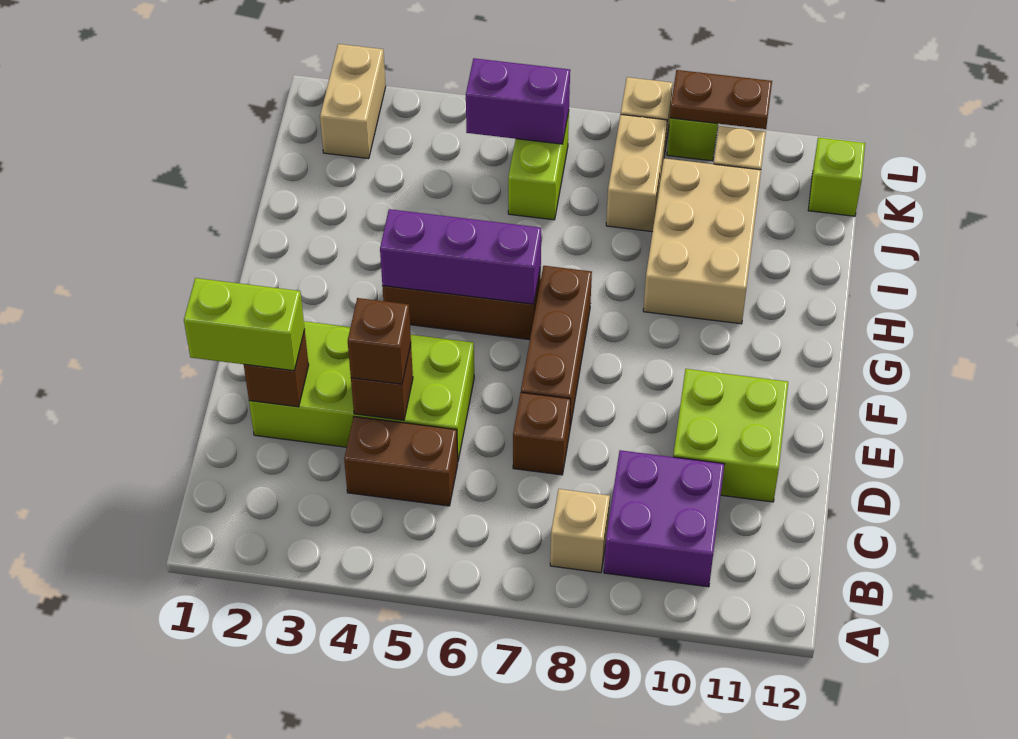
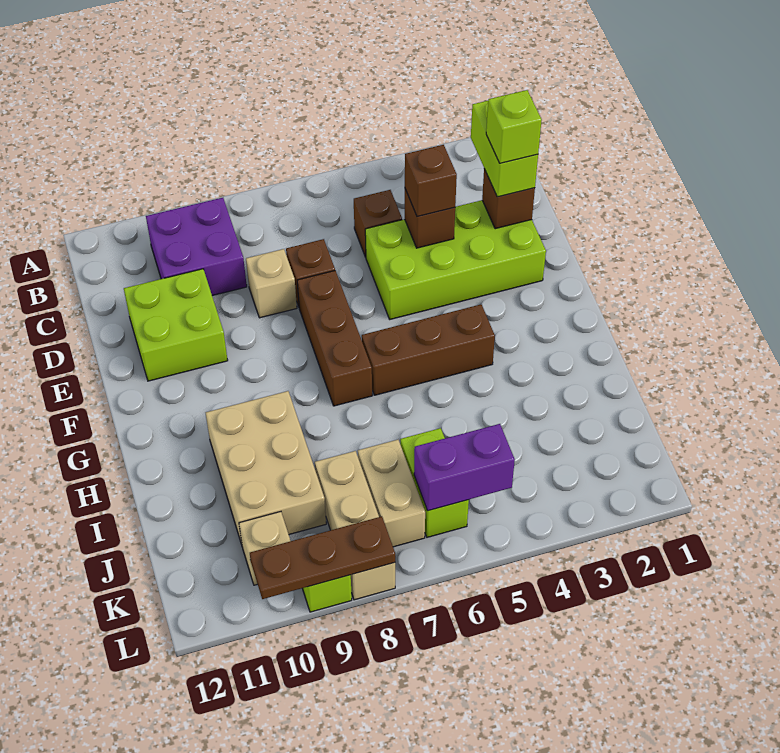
tan brick B8 level 1 -> tan brick D8 level 1
brown brick C4:C5 level 1 -> brown brick C5 level 1
lime brick D1:D2 level 3 -> lime brick C2:D2 level 3
purple brick G4:G6 level 2 -> none
tan brick K2:L2 level 1 -> tan brick J7:K7 level 1
lime brick K12 level 1 -> lime brick D2 level 4
brown plate L9:L10 level 2 -> brown plate L8:L10 level 2

